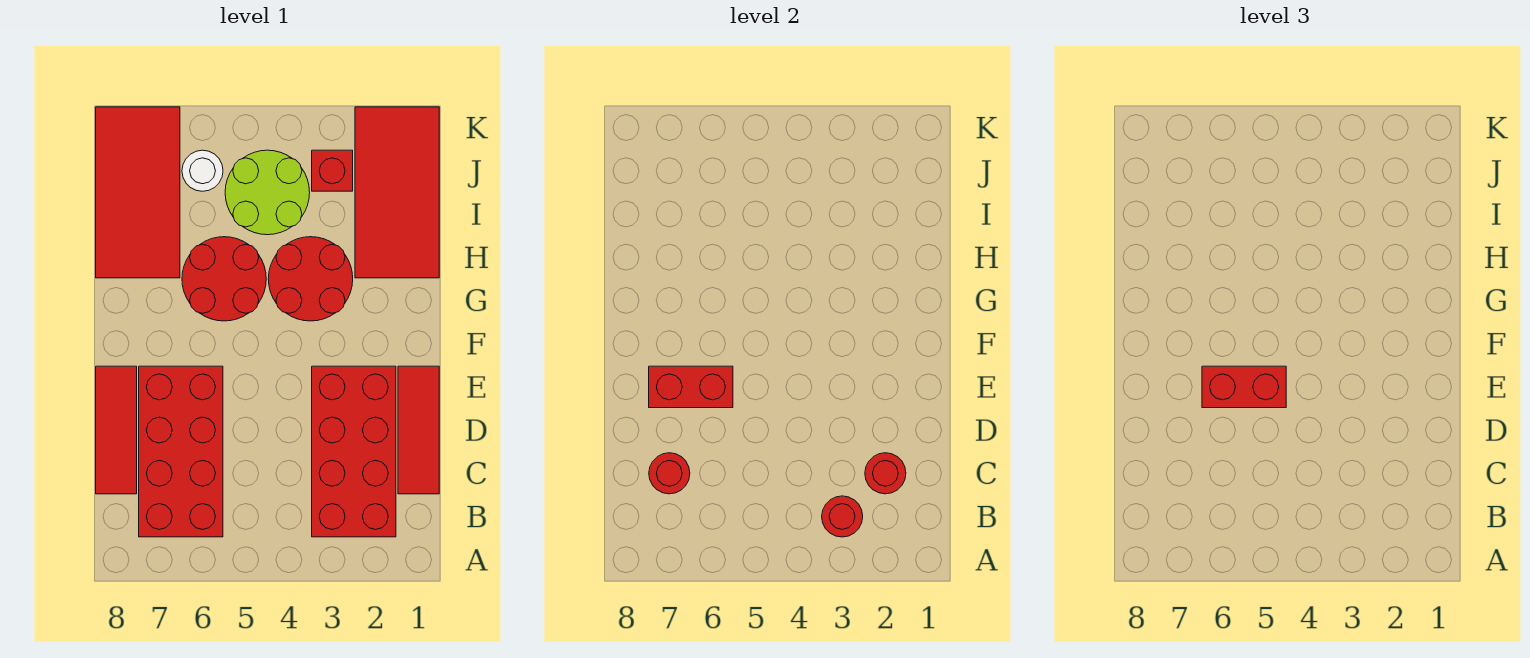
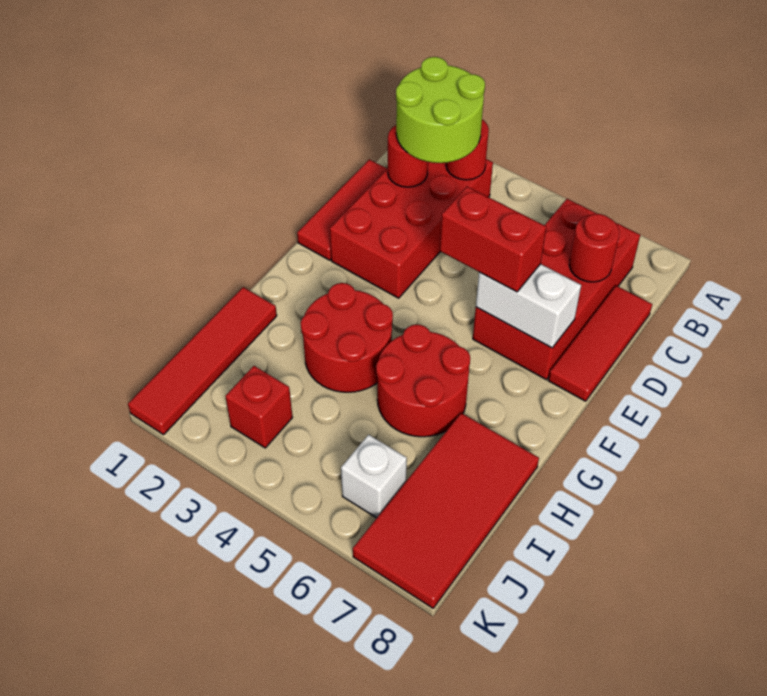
red brick E6:E7 level 2 -> white brick E6:E7 level 2
red tile H1:K2 level 1 -> red tile H1:K1 level 1
lime round brick I4:J5 level 1 -> lime round brick B2:C3 level 3
white round brick J6 level 1 -> white brick J6 level 1

